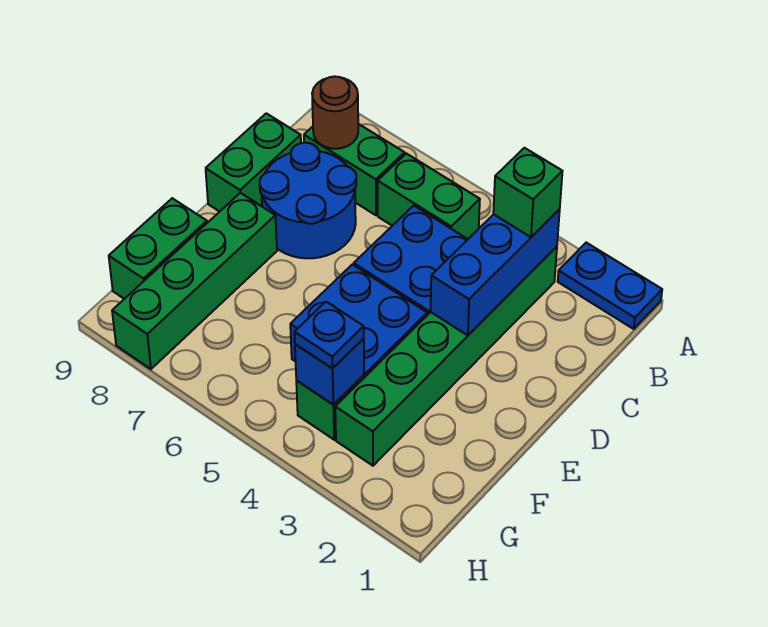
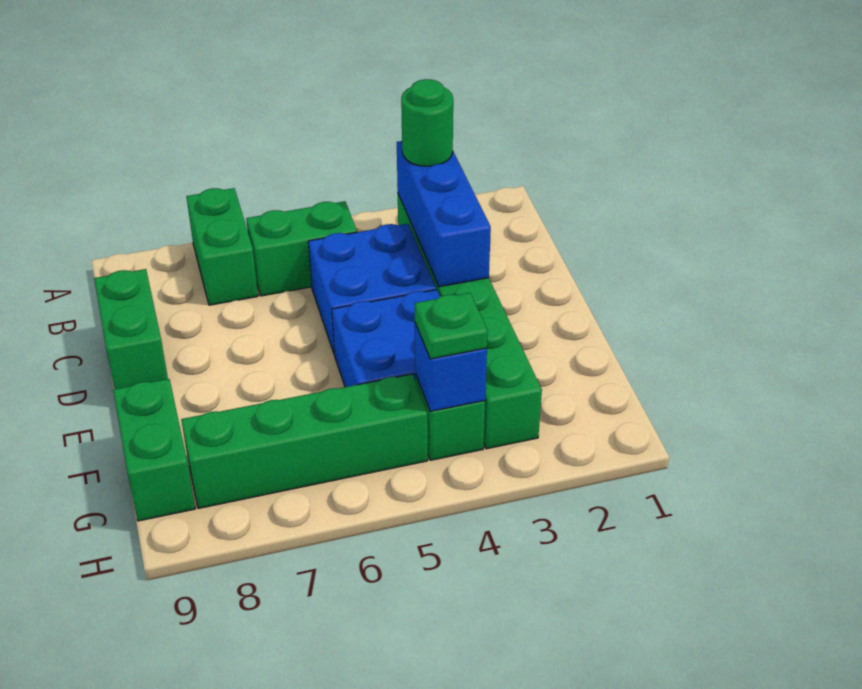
blue plate A1:A2 level 1 -> none
green brick B3 level 3 -> green round brick B3 level 3
green brick B7:B8 level 1 -> green brick A7:B7 level 1
brown round brick B8 level 2 -> none
blue round brick C7:D8 level 1 -> none
green brick E8:H8 level 1 -> green brick G5:G8 level 1
blue plate G4 level 3 -> green plate G4 level 3

